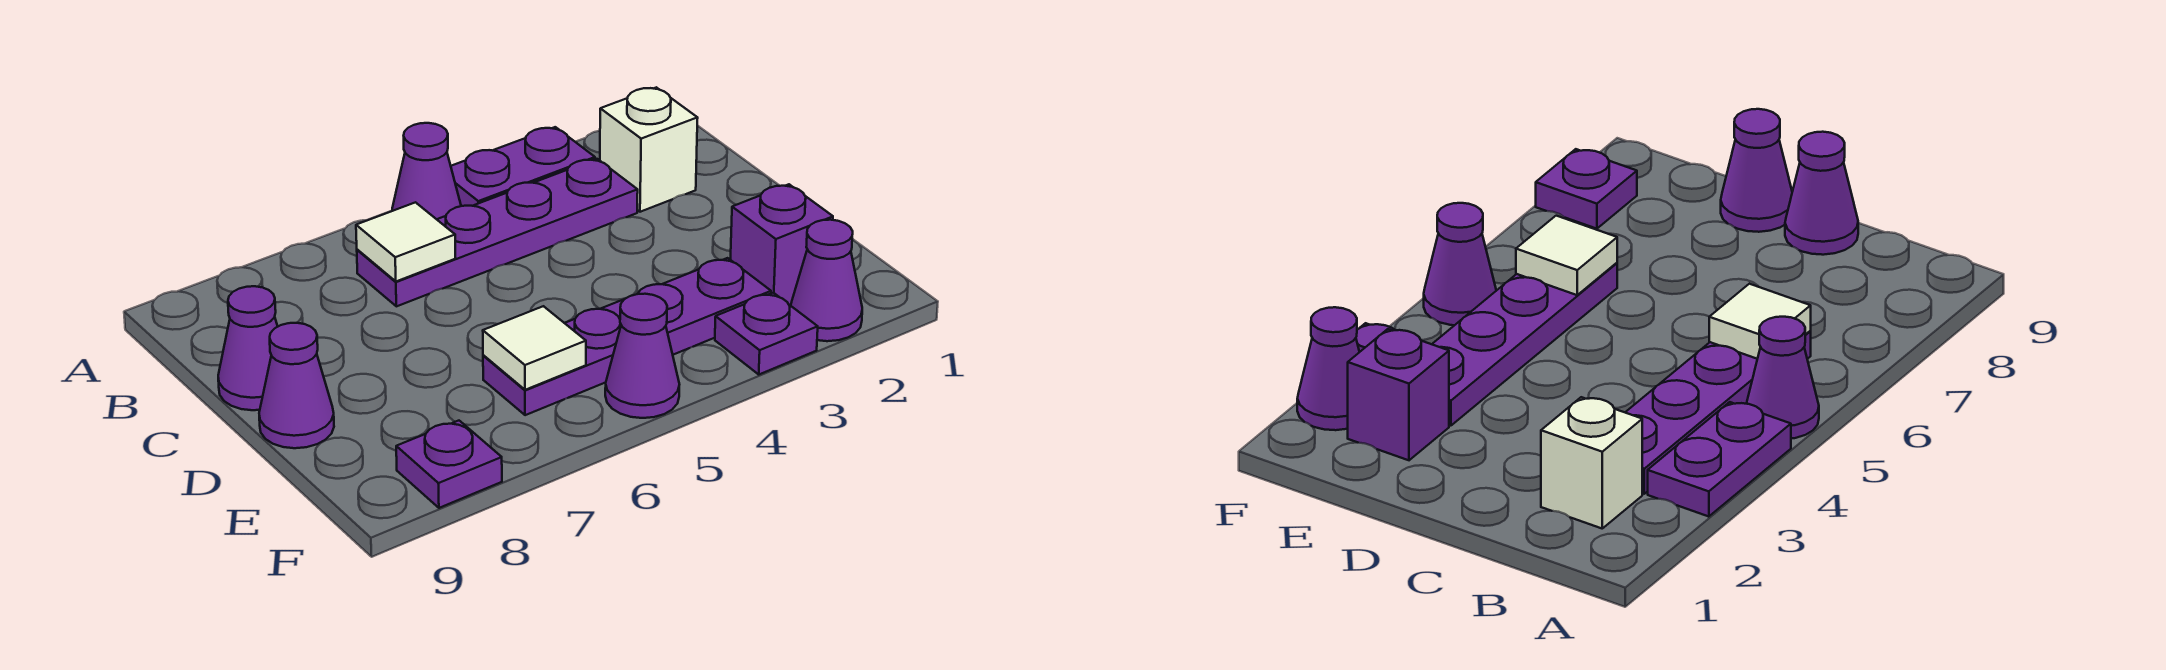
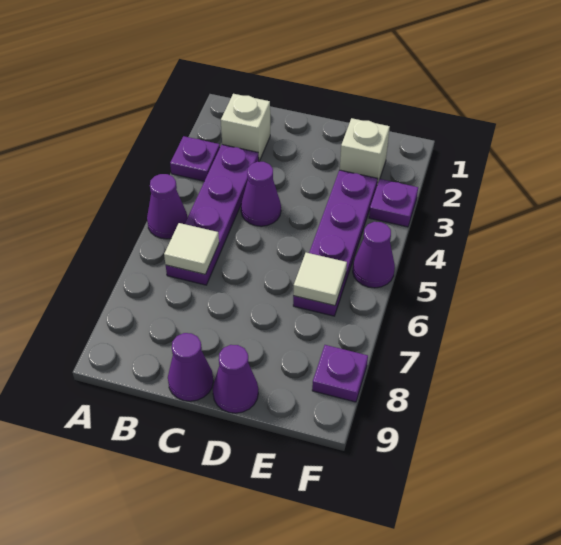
purple plate A3:A4 level 1 -> purple plate A3 level 1
purple brick E2 level 1 -> white brick E2 level 1
purple cone F2 level 1 -> purple cone C4 level 1

